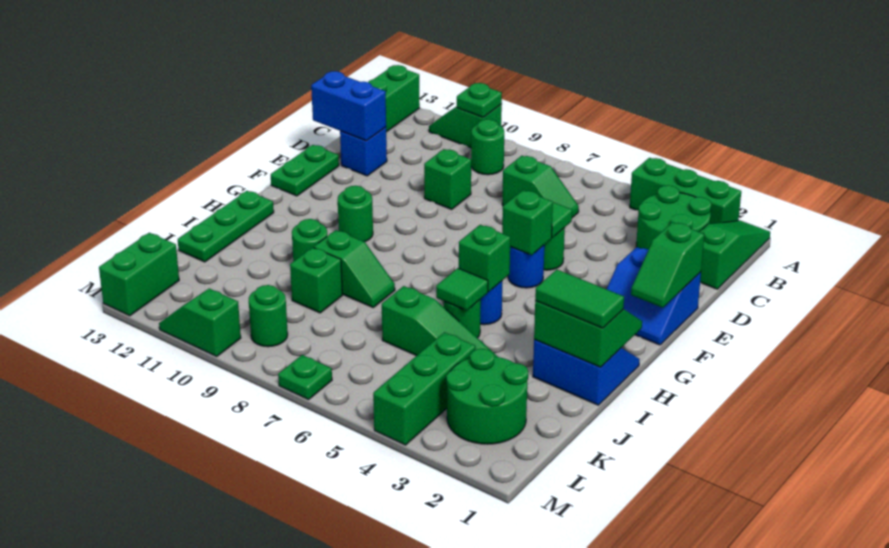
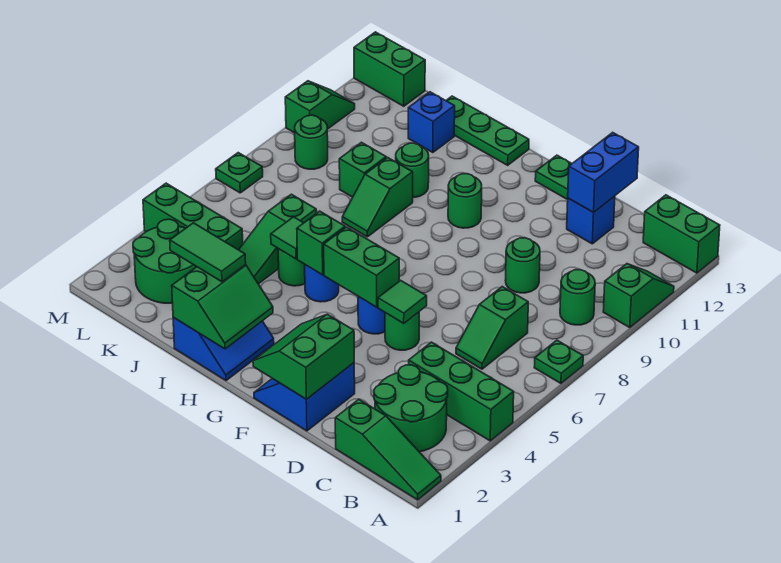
green brick A2:A4 level 1 -> green brick A4:C4 level 1
green plate A10 level 2 -> green plate A7 level 1
green brick D9 level 1 -> green round brick D9 level 1
green slope E1:F1 level 2 top E -> green slope E1:F2 level 2 top E
green brick F5 level 2 -> green brick F5:G5 level 2
green tile I1:I2 level 3 -> green tile I2:J2 level 3
none -> blue brick J12 level 1

